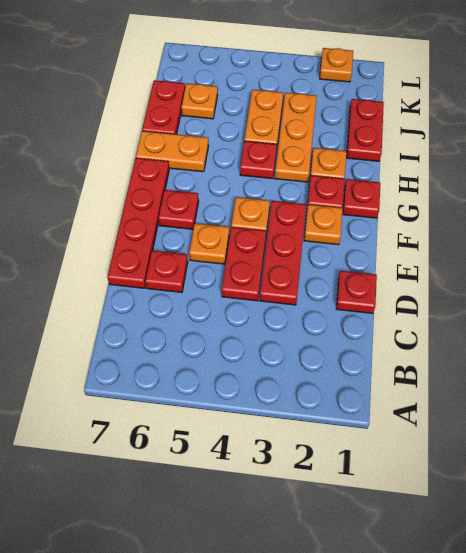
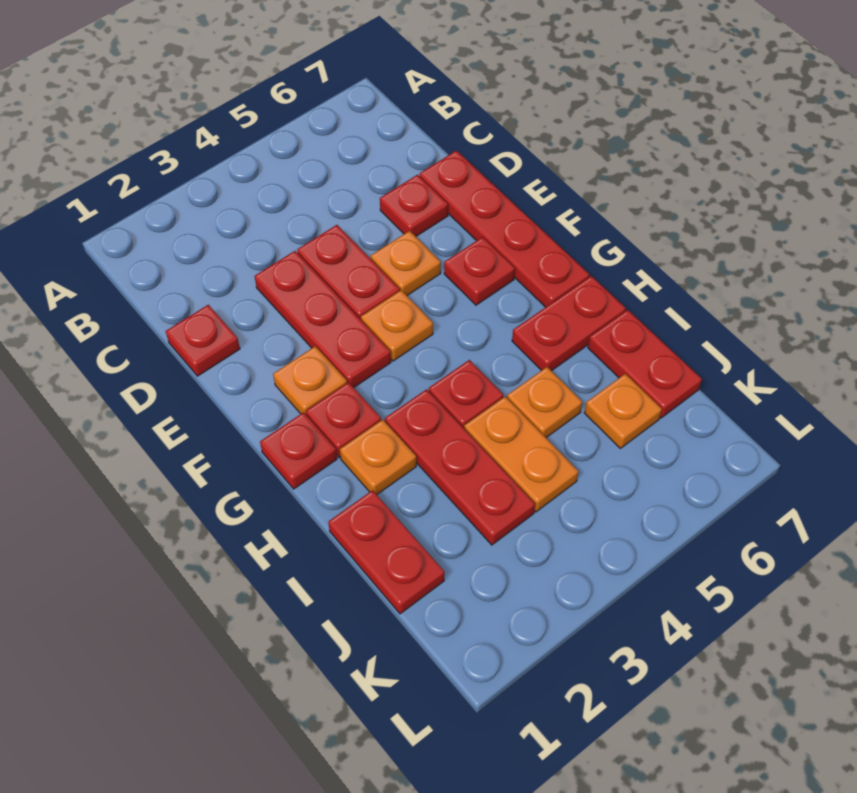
orange plate H3:J3 level 1 -> red plate H3:J3 level 1
orange plate H6:H7 level 1 -> red plate H6:H7 level 1
orange plate L2 level 1 -> orange plate I5 level 1

